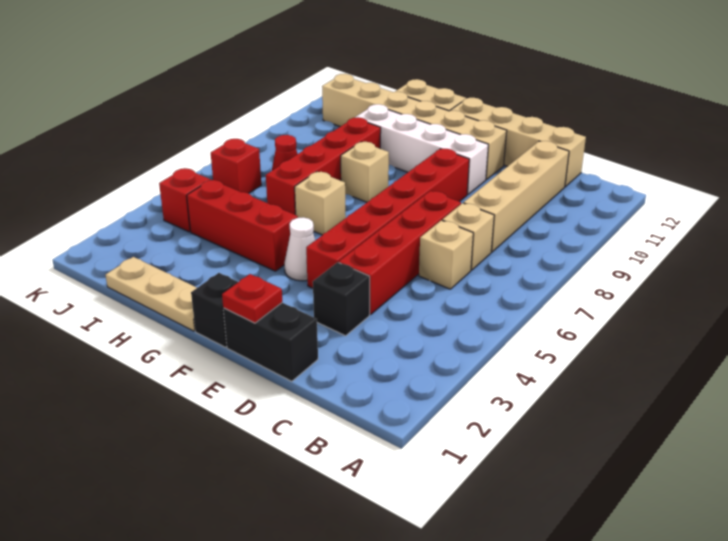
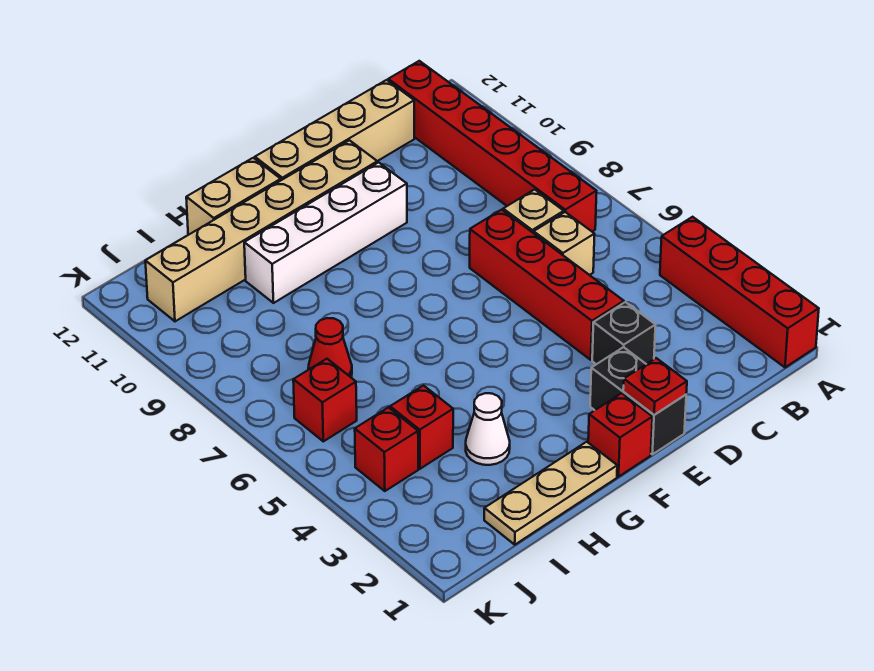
tan brick C8:C11 level 1 -> none
black brick D1:E1 level 1 -> black brick E1:E2 level 1
red brick E4:E9 level 1 -> red brick B7:B12 level 1
black brick F1 level 1 -> red brick F1 level 1
white cone F4 level 1 -> white cone H3 level 1
red brick G4:I4 level 1 -> red brick I4 level 1
tan brick G6 level 1 -> none
tan brick G8 level 1 -> none
red brick H6:H9 level 1 -> red brick A1:A4 level 1

